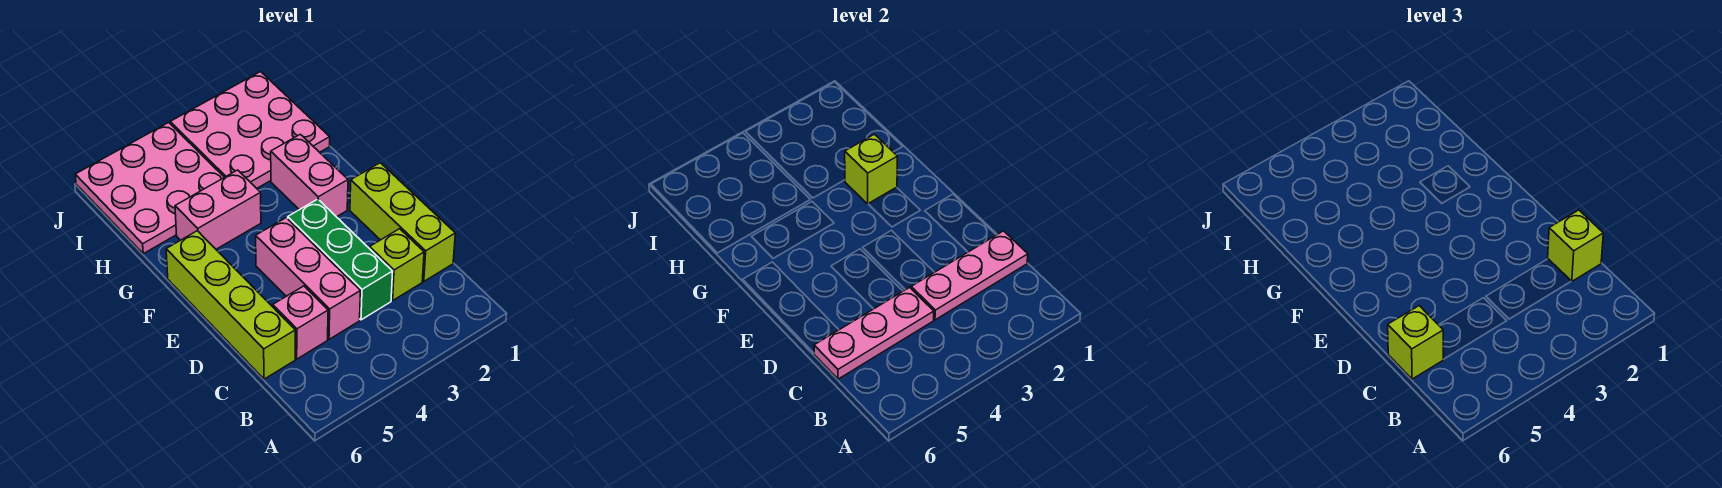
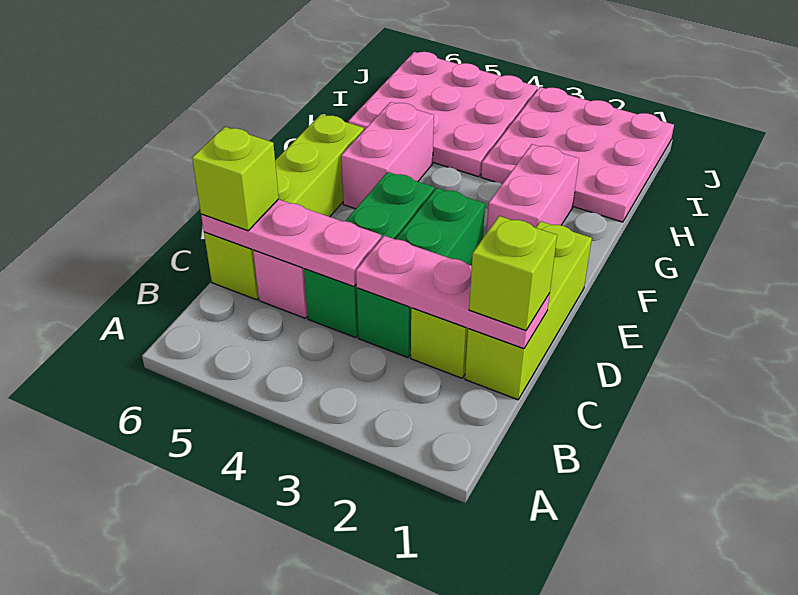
pink brick C4:E4 level 1 -> green brick C4:E4 level 1
lime brick G2 level 2 -> none
pink brick G4:G5 level 1 -> pink brick F5:G5 level 1

